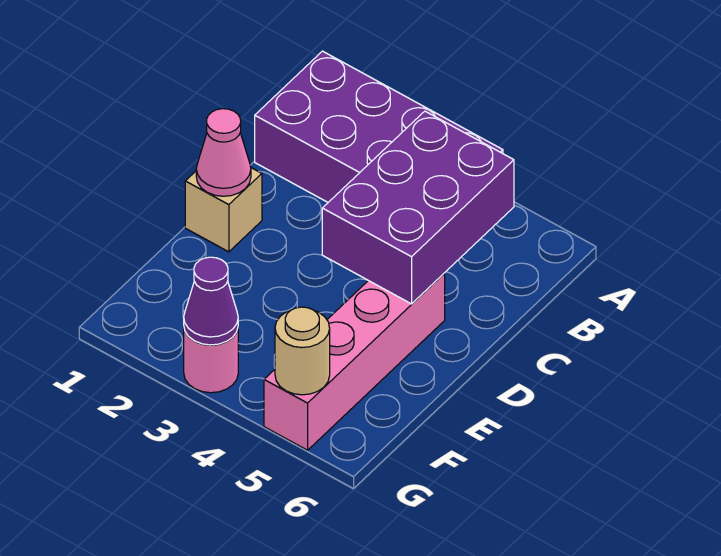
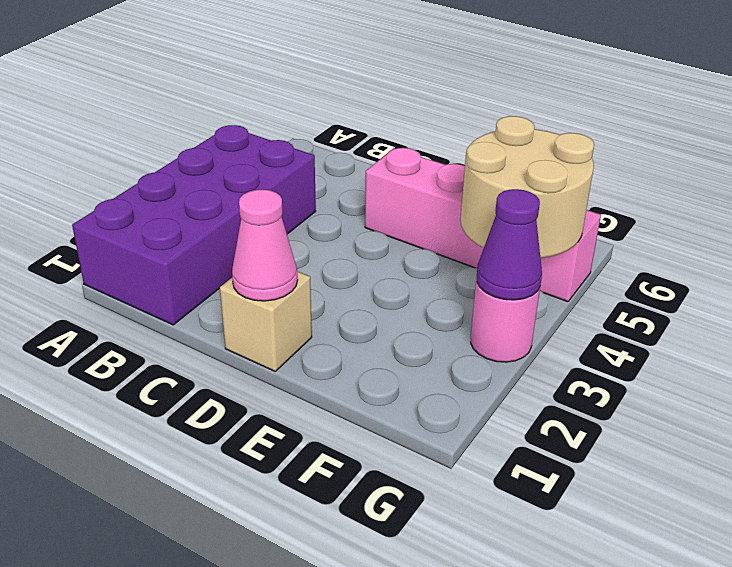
purple brick B4:D5 level 2 -> none
tan round brick G5 level 2 -> tan round brick F4:G5 level 2

